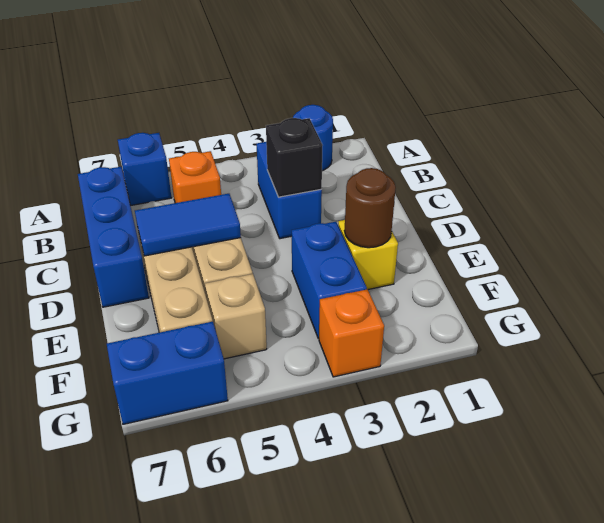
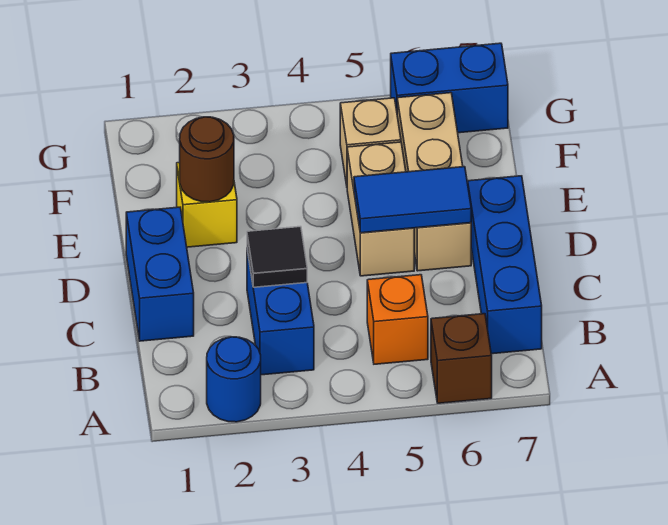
blue brick A6 level 1 -> brown brick A6 level 1
black brick C3 level 2 -> black tile C3 level 2
blue brick E3:F3 level 1 -> blue brick C1:D1 level 1
orange brick G3 level 1 -> none

